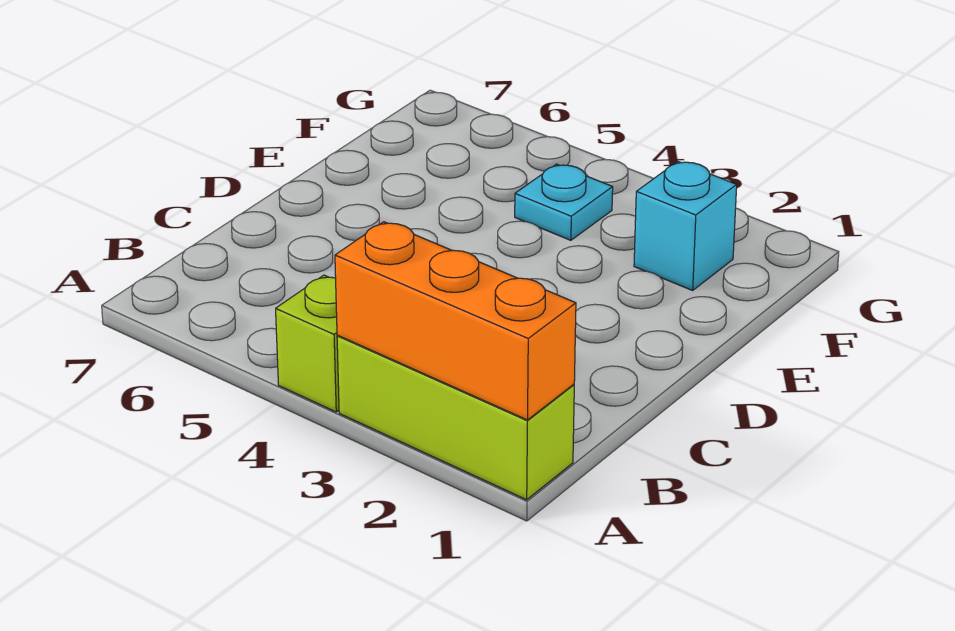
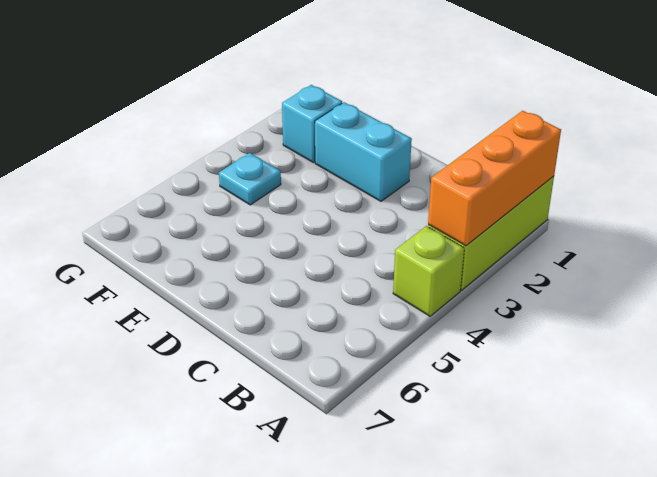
none -> cyan brick D2:E2 level 1

